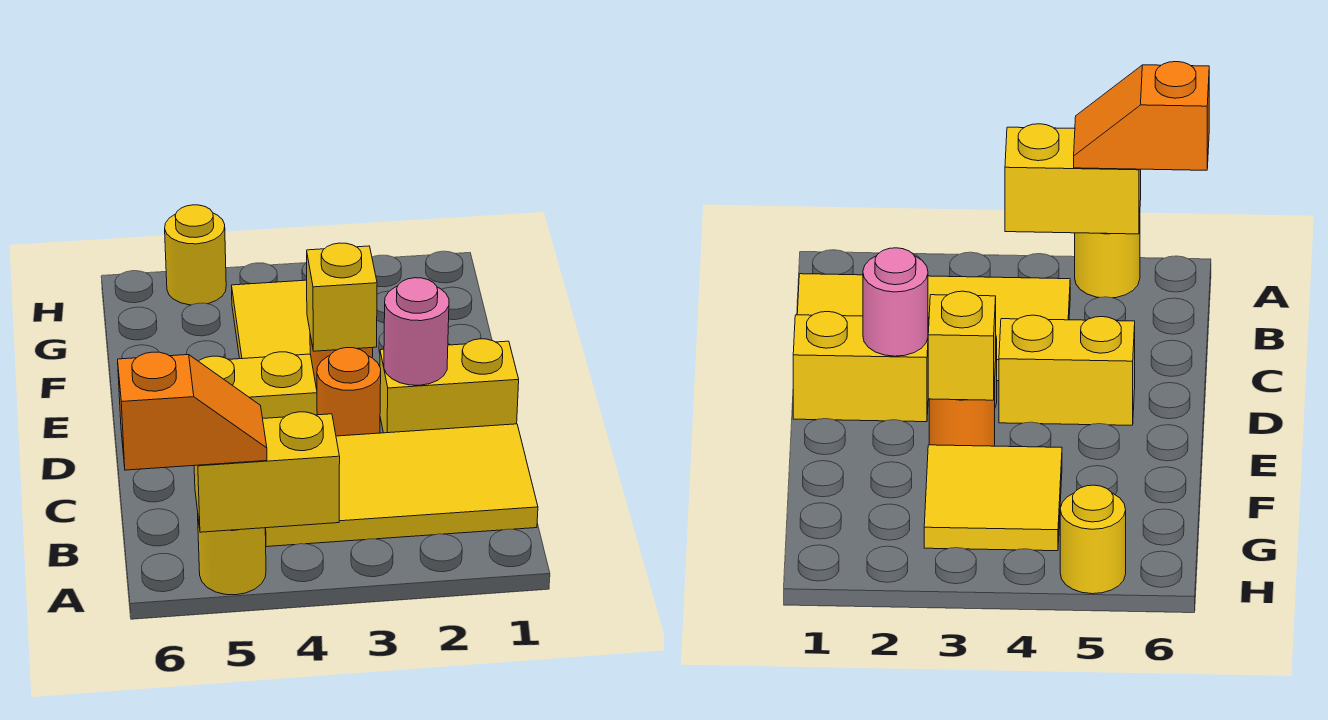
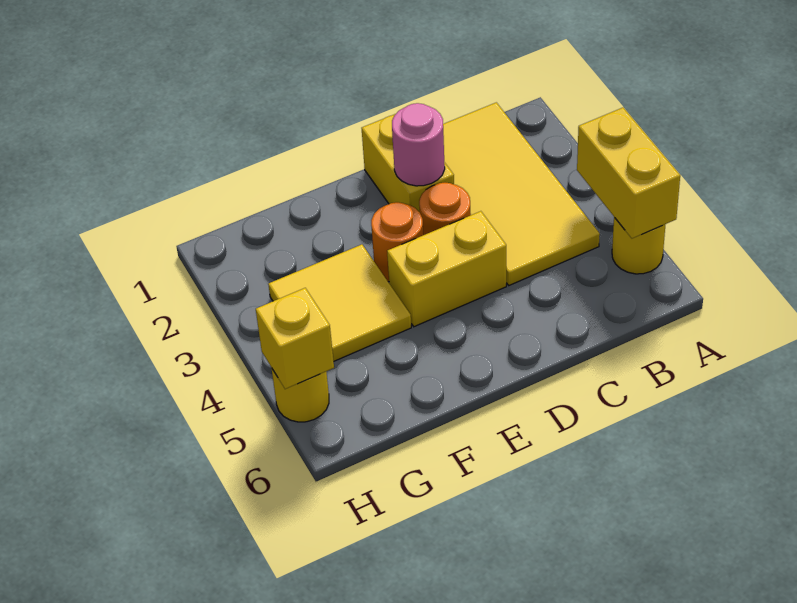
orange slope A5:A6 level 3 top 6 -> none
yellow brick D4:D5 level 1 -> yellow brick D4:E4 level 1
yellow brick E3 level 2 -> yellow brick H5 level 2

